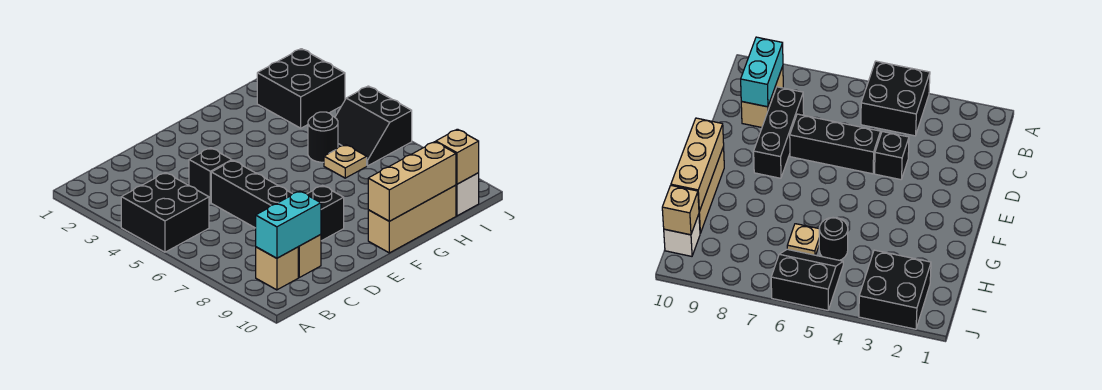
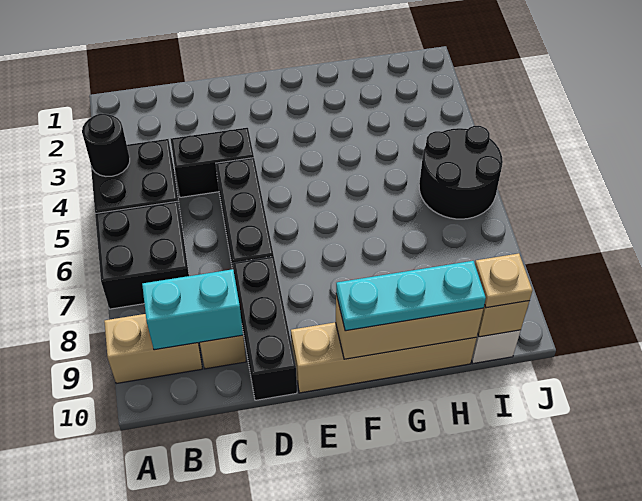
tan brick B9 level 1 -> tan brick A9:B9 level 1
black brick C8:E8 level 1 -> black brick D8:D10 level 1
black brick D4 level 1 -> black brick C4:D4 level 1
tan brick F10:H10 level 1 -> tan brick E10:H10 level 1
none -> cyan plate F10:H10 level 3
black round brick H5 level 1 -> black round brick A4 level 2
tan plate H6 level 1 -> tan plate I10 level 3
black brick I2:J3 level 1 -> black brick A6:B7 level 1
black slope I5:J6 level 1 top J -> black round brick I5:J6 level 1

